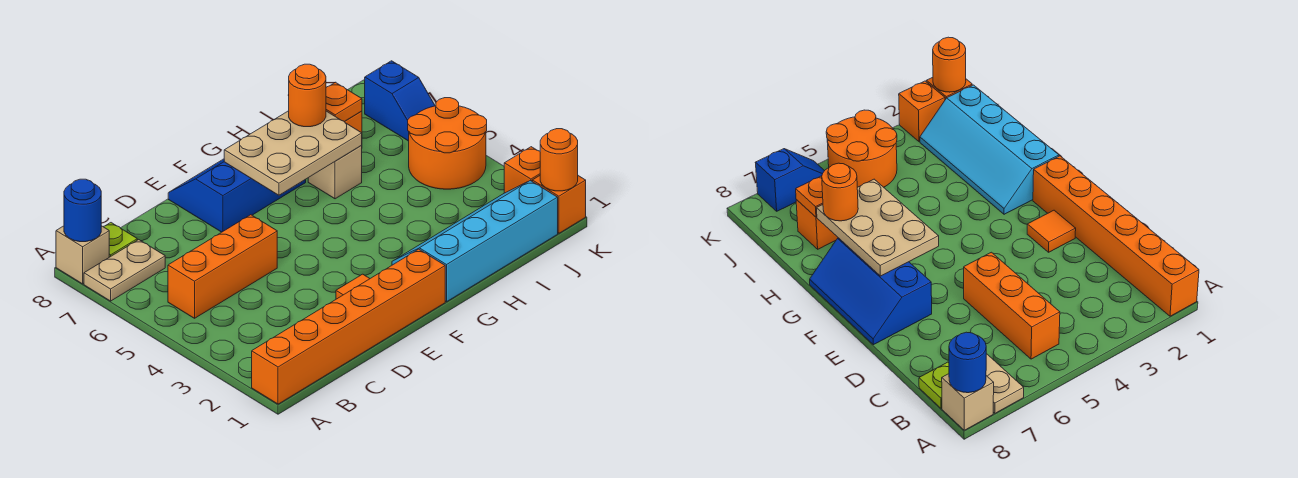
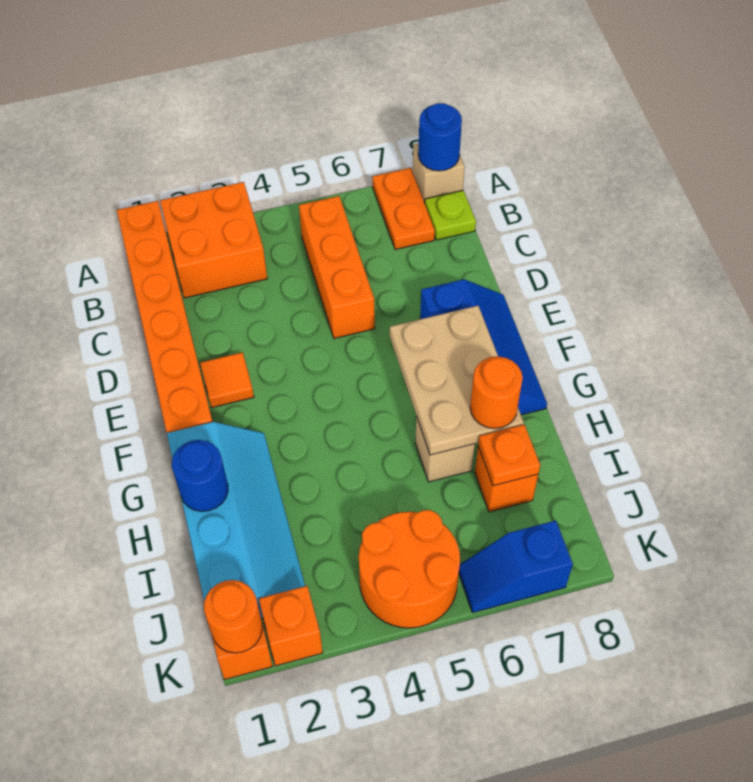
none -> orange brick A2:B3 level 1
tan plate A7:B7 level 1 -> orange plate A7:B7 level 1
none -> blue round brick H1 level 2

